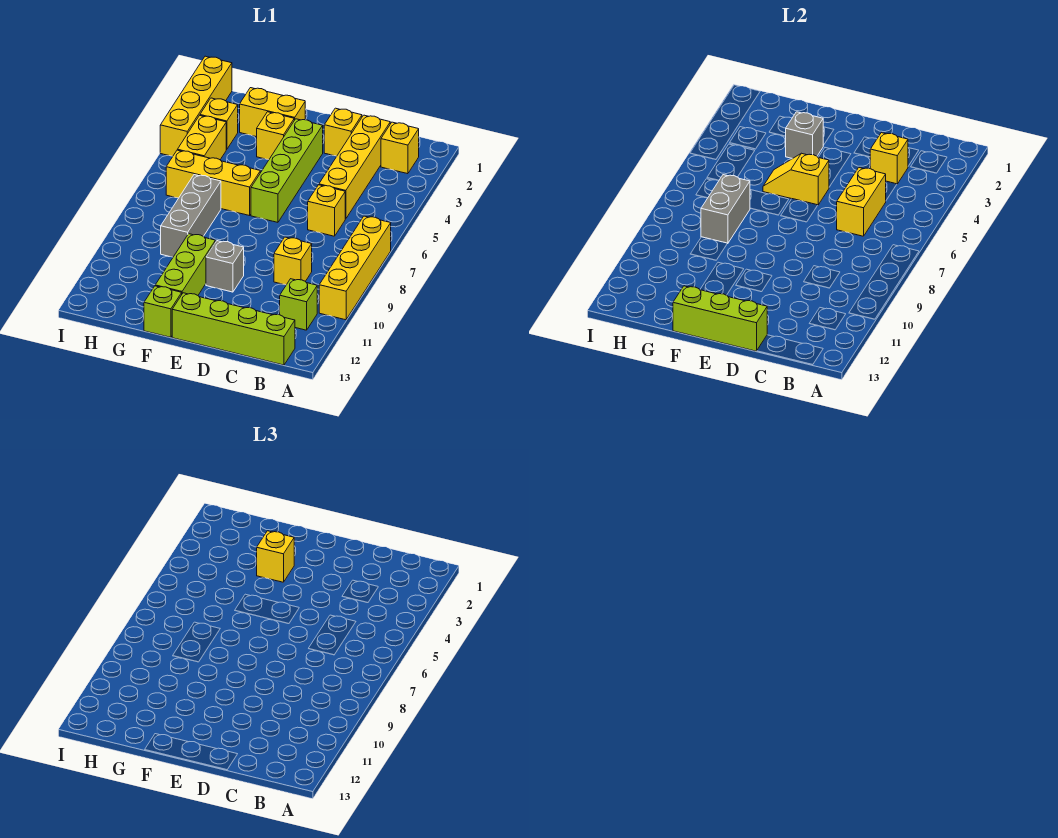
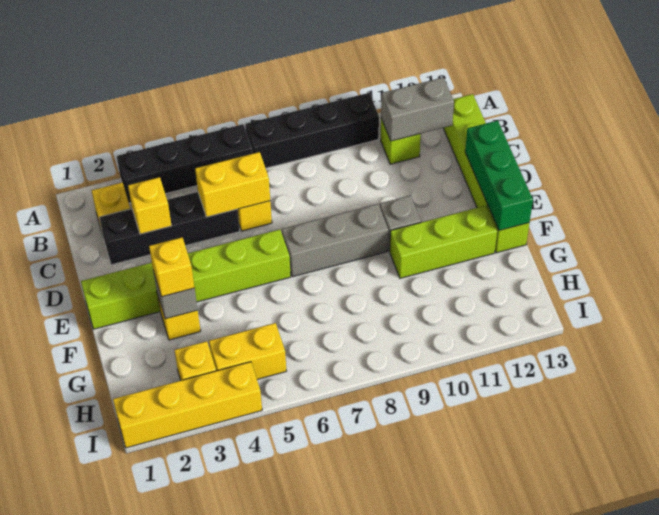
none -> black brick A3:A6 level 1
yellow brick A7:A10 level 1 -> black brick A7:A10 level 1
yellow brick C2:C5 level 1 -> black brick C2:C5 level 1
yellow brick C9 level 1 -> none
yellow brick D2 level 1 -> none
lime brick D13:F13 level 2 -> green brick D13:F13 level 2
lime brick E3:E6 level 1 -> lime brick E1:E6 level 1
yellow slope E5:F5 level 2 top E -> none
yellow brick F2:G2 level 1 -> none
yellow brick F6:H6 level 1 -> none
grey brick G7:G9 level 1 -> grey brick E7:E9 level 1
grey brick G7:G8 level 2 -> grey brick B11:B12 level 2

